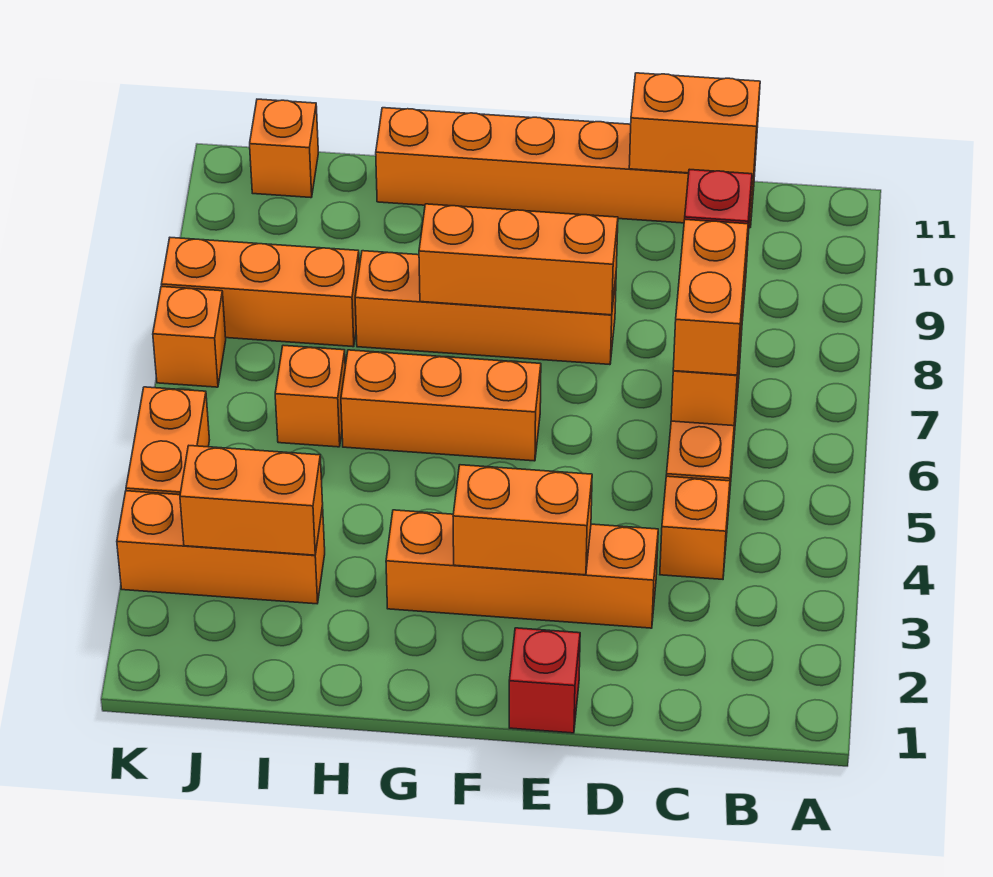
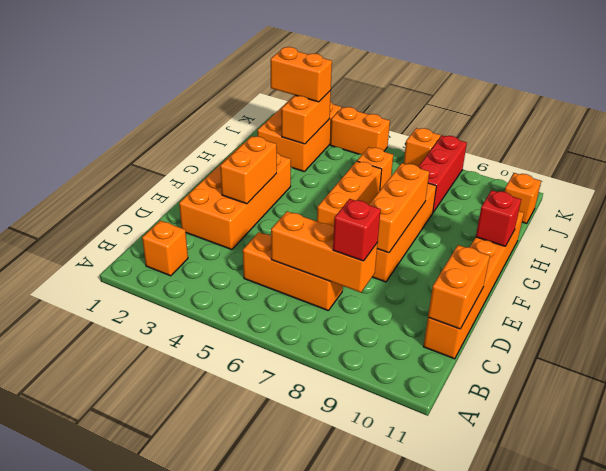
orange brick C4 level 1 -> orange brick B2 level 1
orange brick C6:C7 level 3 -> orange brick J2:J3 level 3
orange brick D3:G3 level 1 -> orange brick D2:G3 level 1
red brick E1 level 1 -> red brick G11 level 2
orange brick I3:K3 level 1 -> orange brick I2:K3 level 1
orange brick I8:K8 level 1 -> red brick I8:K8 level 1

